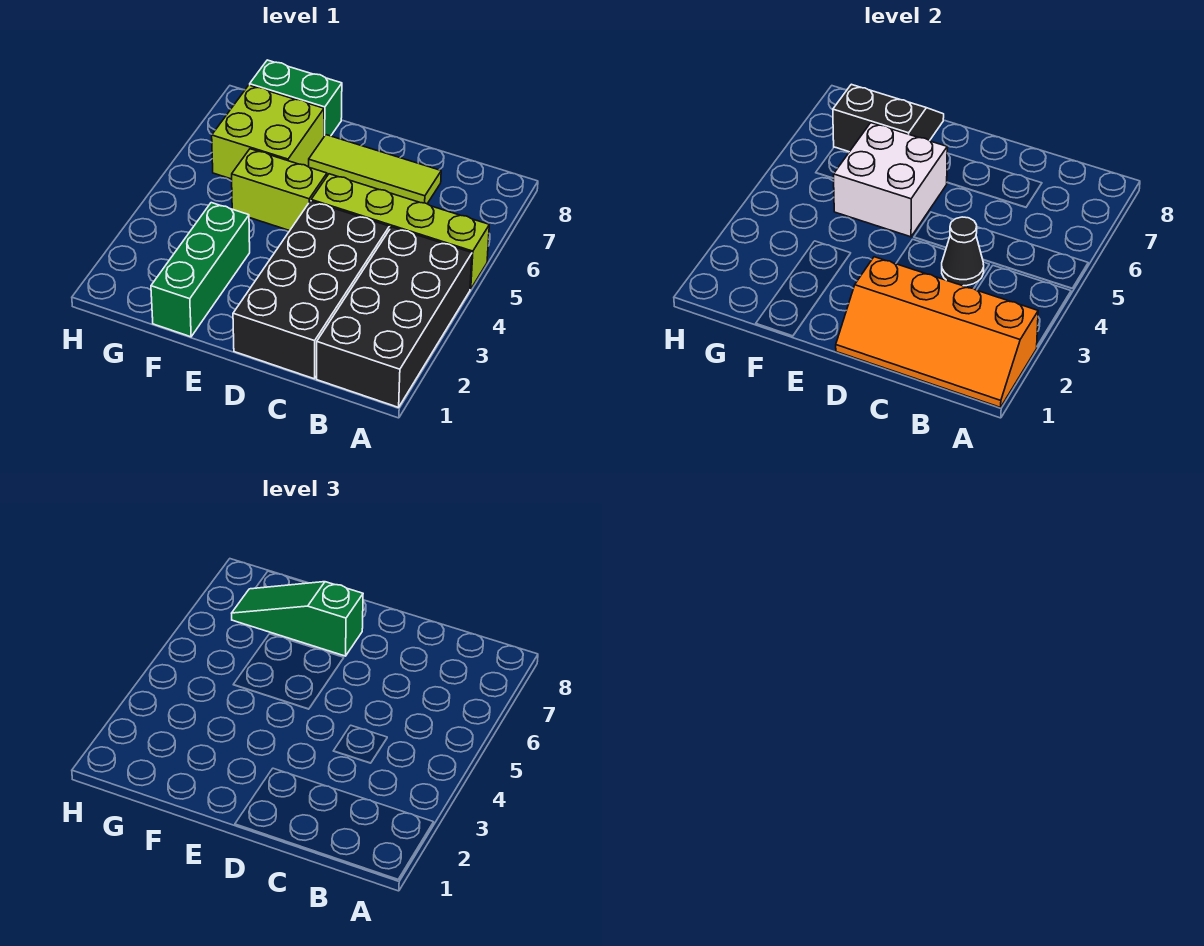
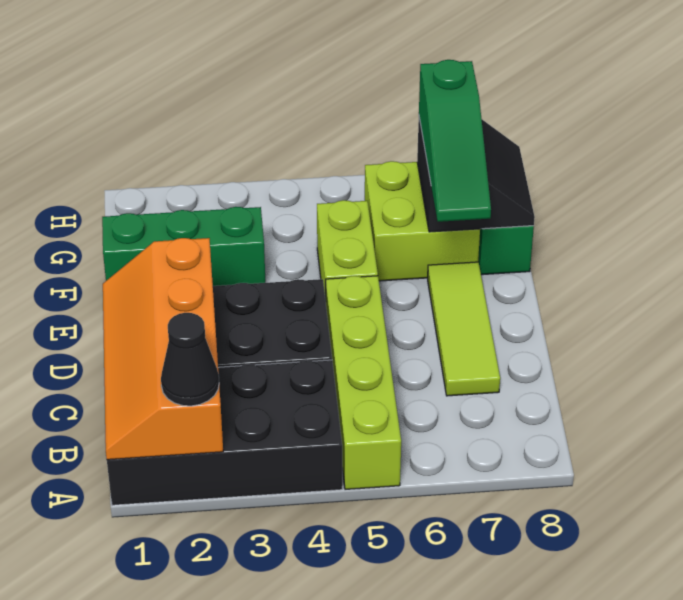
black cone C4 level 2 -> black cone A2 level 3
white brick E5:F6 level 2 -> none
green slope E7:G7 level 3 top E -> green slope E7:G7 level 3 top G

